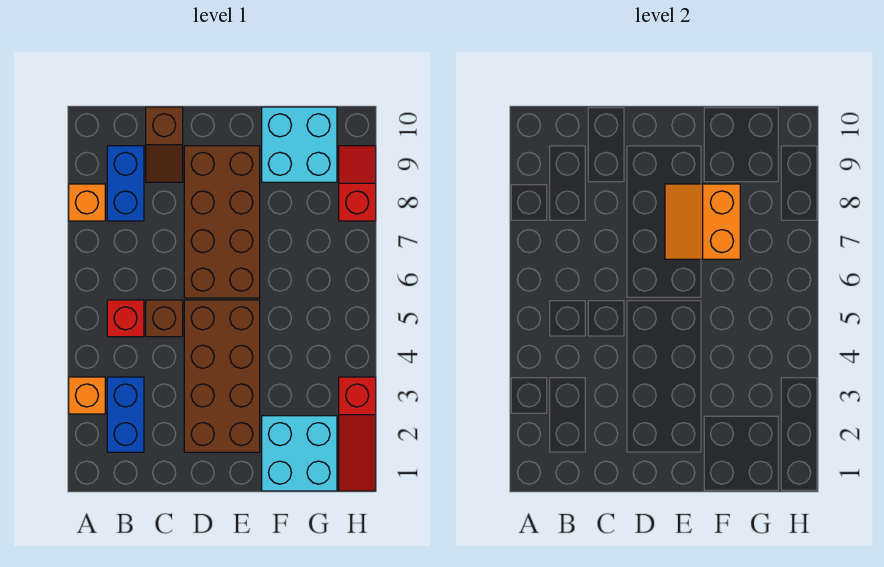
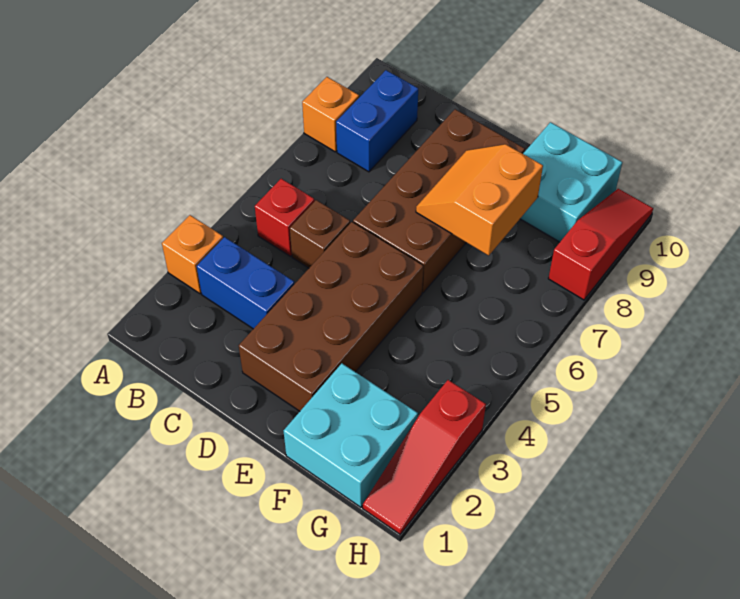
blue brick B2:B3 level 1 -> blue brick B3:C3 level 1
brown slope C9:C10 level 1 top 10 -> none
red slope H8:H9 level 1 top 8 -> red slope H8:H10 level 1 top 8

